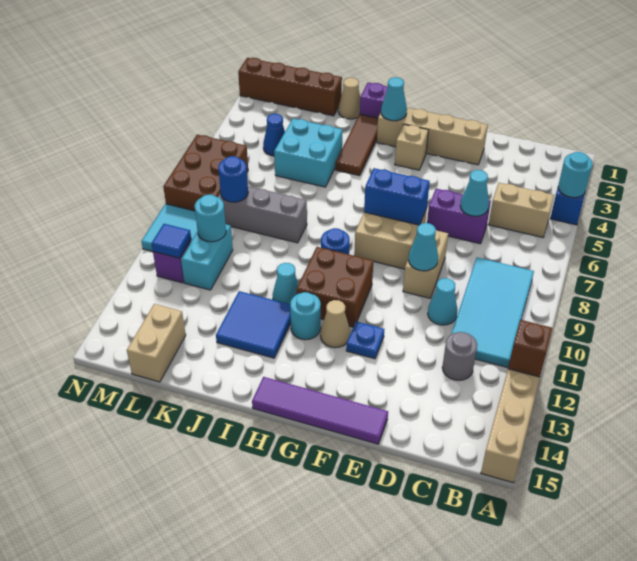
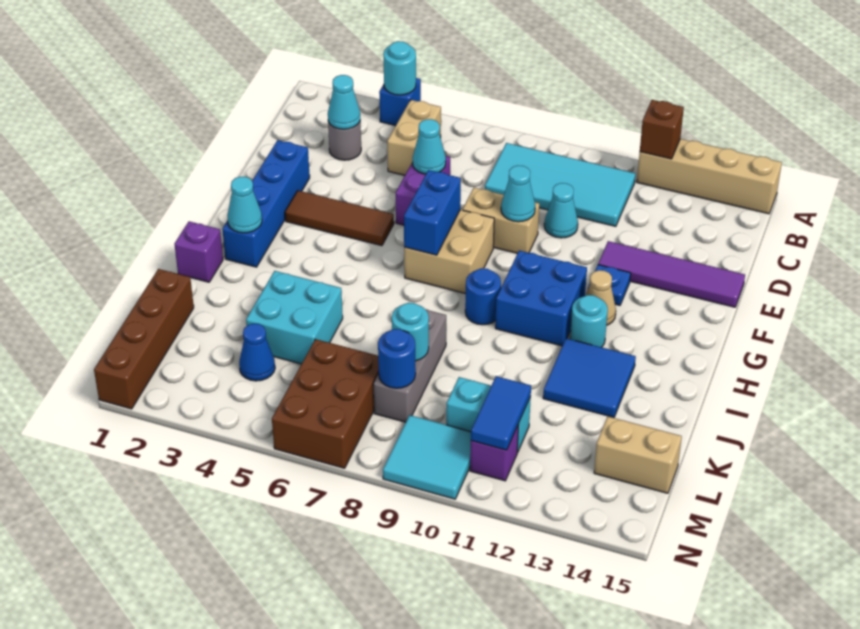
grey round brick C12 level 1 -> grey round brick C3 level 1
tan brick E2:H2 level 1 -> blue brick E2:H2 level 1
purple tile E15:H15 level 1 -> purple tile E12:E15 level 1
tan brick G3 level 1 -> none
brown brick G10:H11 level 1 -> blue brick G10:H11 level 1
brown tile I2:I4 level 1 -> brown tile F3:F5 level 1
cyan cone I11 level 1 -> cyan cone C3 level 2
tan cone J1 level 1 -> none
cyan round brick L10 level 2 -> cyan round brick K8 level 2
brown brick M6:N8 level 1 -> brown brick L6:N7 level 1
blue tile M11 level 2 -> blue tile L11:M11 level 2

